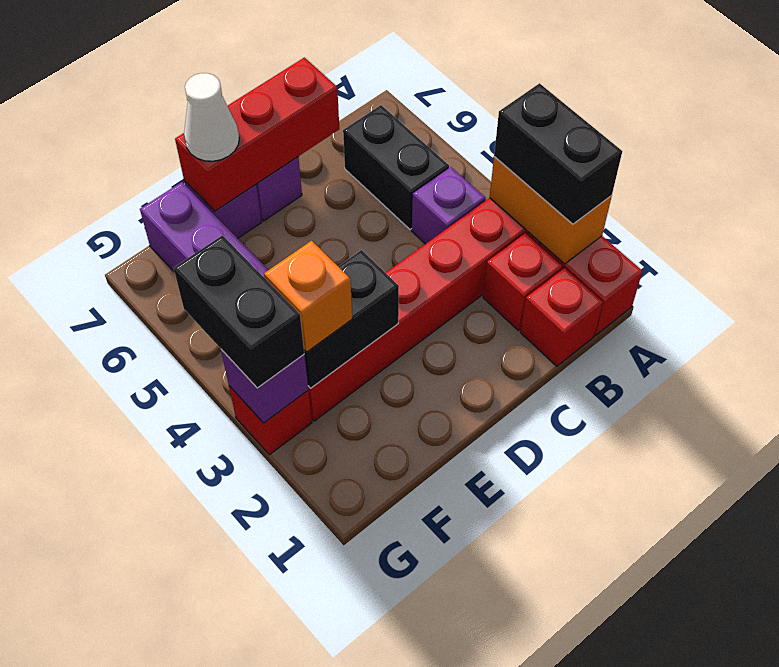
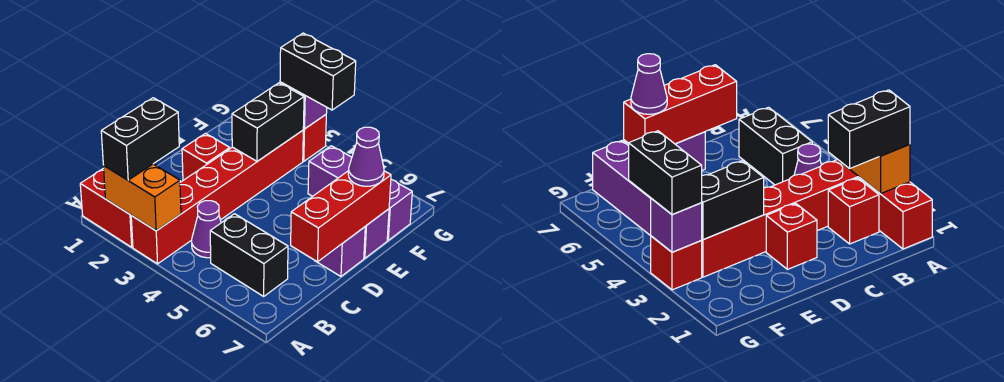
black brick A2:A3 level 3 -> black brick A2:B2 level 3
red brick B1 level 1 -> red brick D2 level 1
purple brick B4 level 1 -> purple cone B4 level 1
white cone E7 level 3 -> purple cone E7 level 3
orange brick F3 level 3 -> none

